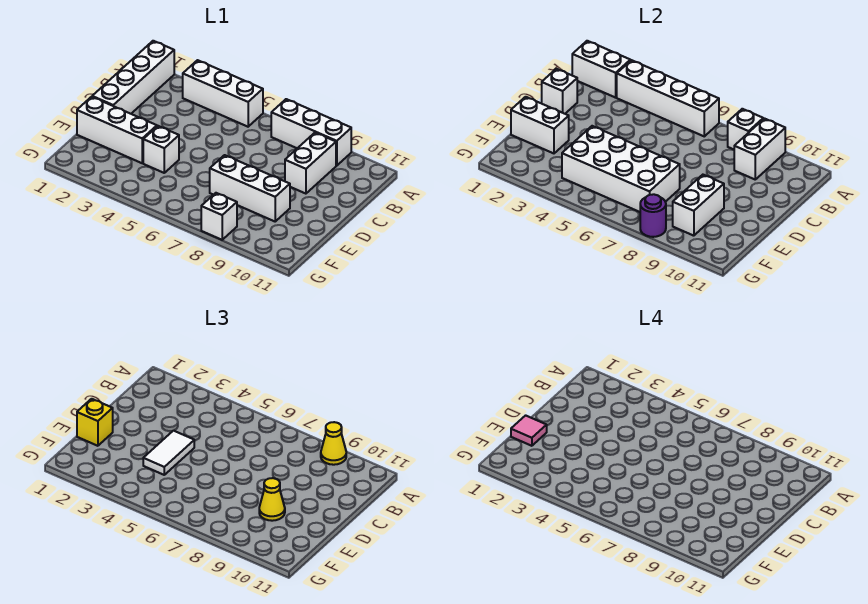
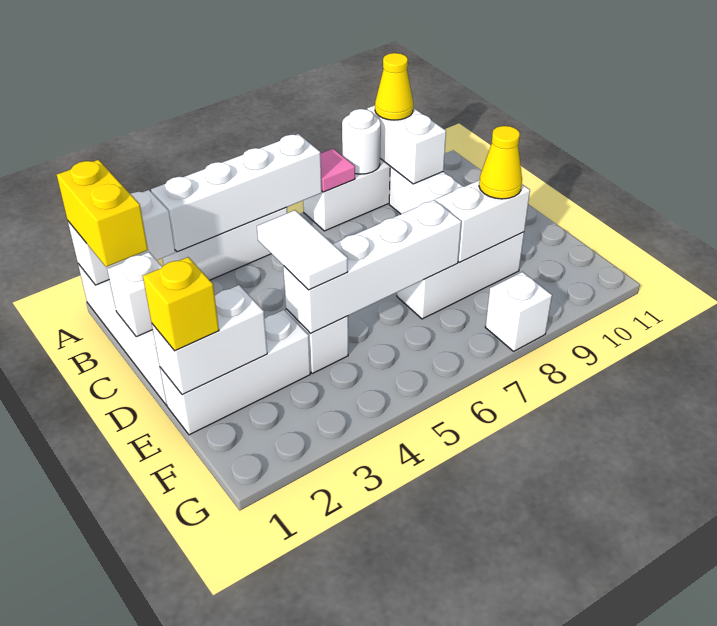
none -> yellow brick A1:B1 level 3
white brick A8 level 2 -> white round brick A8 level 2
pink tile E1 level 4 -> pink tile A7 level 2
white brick E4:F7 level 2 -> white brick E4:E7 level 2
white brick E9:F9 level 2 -> white brick E8:E9 level 2
purple round brick G8 level 2 -> none

